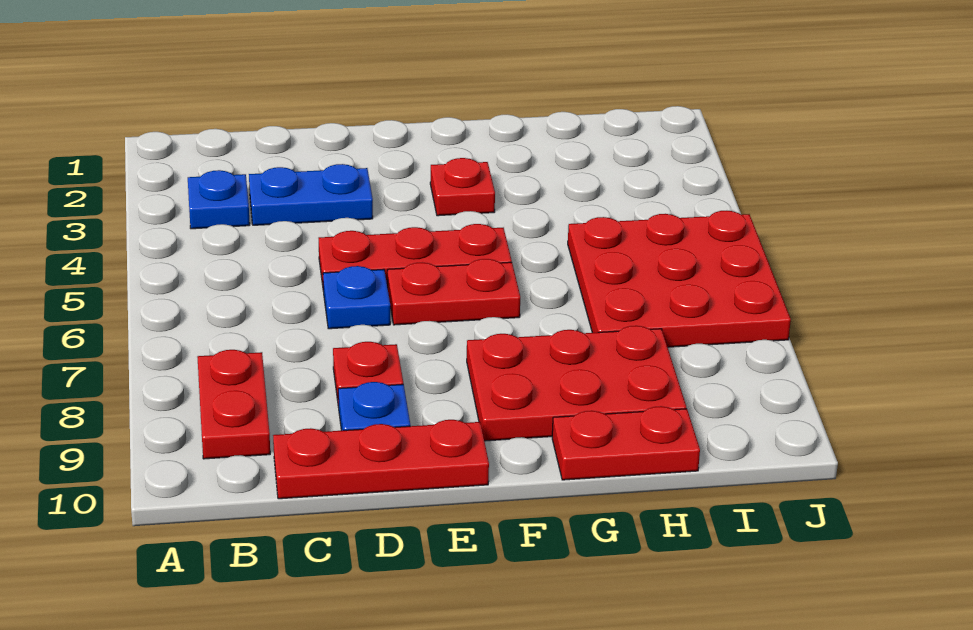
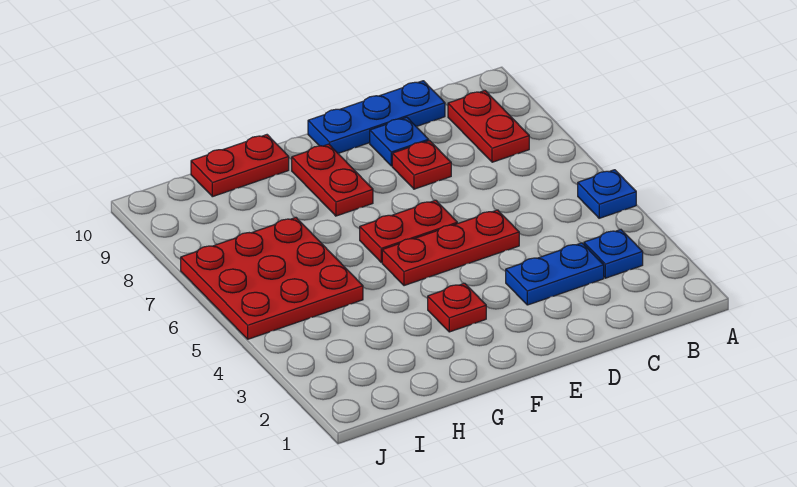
red plate C10:E10 level 1 -> blue plate C10:E10 level 1
blue plate D6 level 1 -> blue plate A5 level 1
red plate F8:H9 level 1 -> red plate F8:F9 level 1

